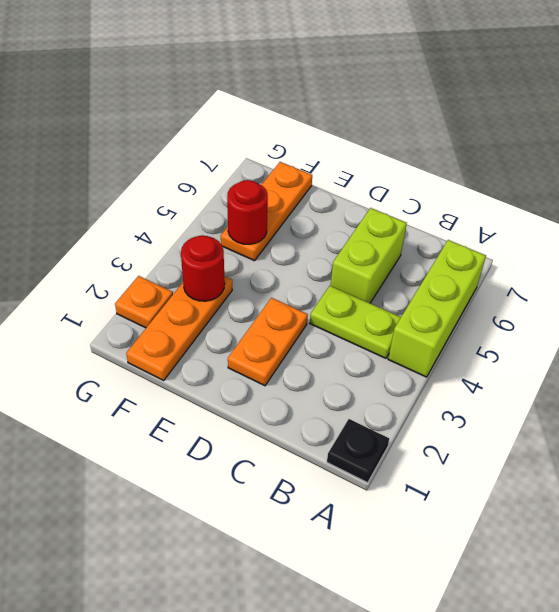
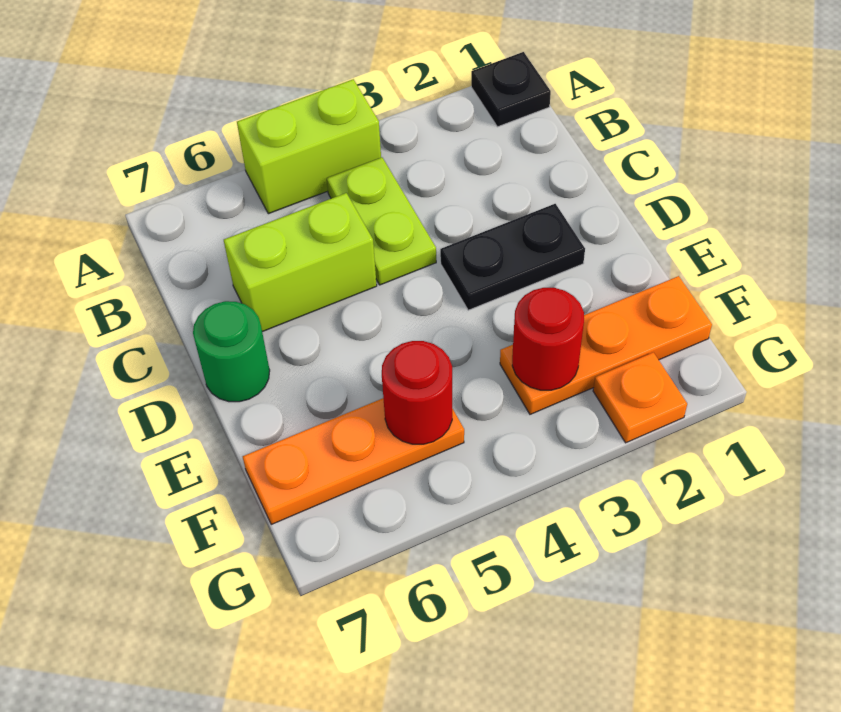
lime brick A4:A6 level 1 -> lime brick A4:A5 level 1
orange plate D2:D3 level 1 -> black plate D2:D3 level 1
none -> green round brick D7 level 1

